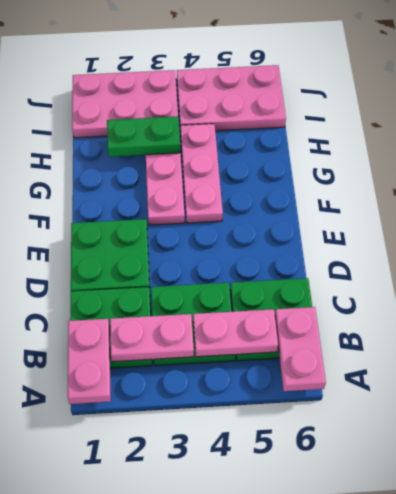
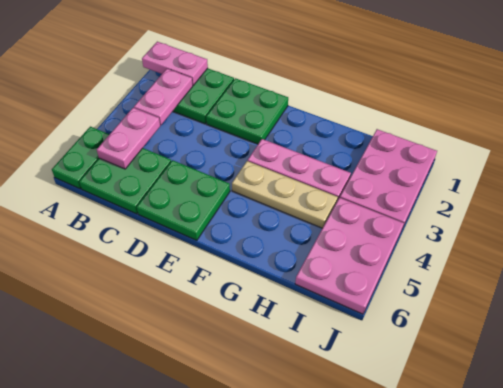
pink plate A6:B6 level 2 -> none
green plate B3:C4 level 1 -> green plate D5:E6 level 1
pink plate F4:H4 level 1 -> tan plate F4:H4 level 1
green plate H2:H3 level 2 -> green plate A5:A6 level 1

